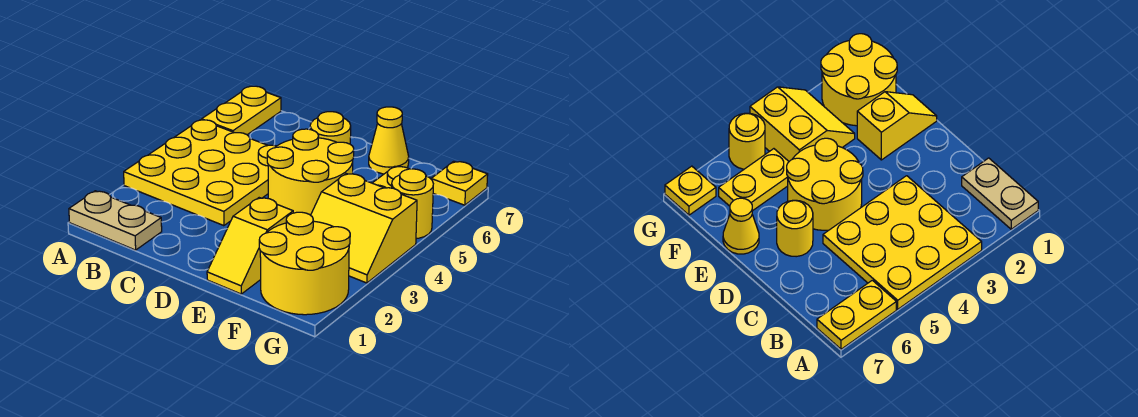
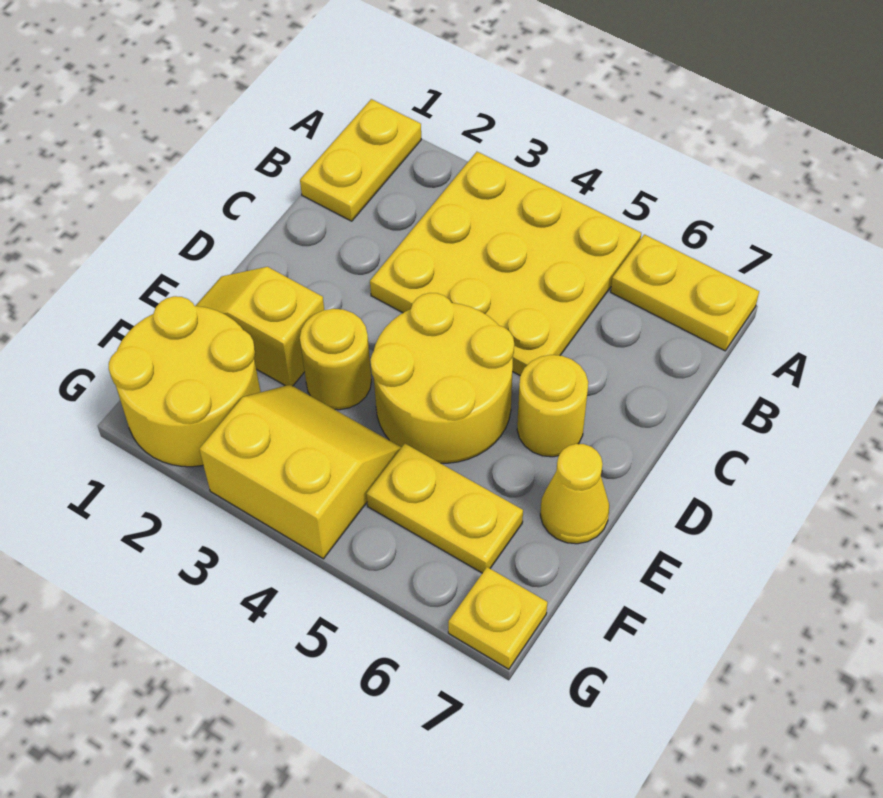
tan plate A1:B1 level 1 -> yellow plate A1:B1 level 1
yellow slope F3:G4 level 1 top 4 -> yellow slope F3:G4 level 1 top G
yellow round brick G5 level 1 -> yellow round brick E3 level 1

